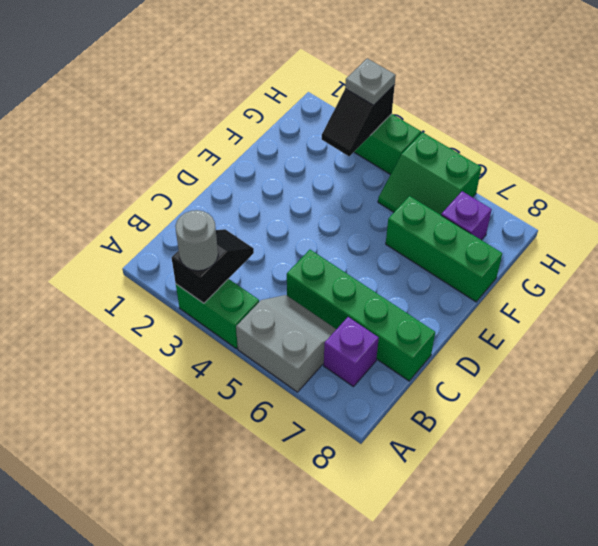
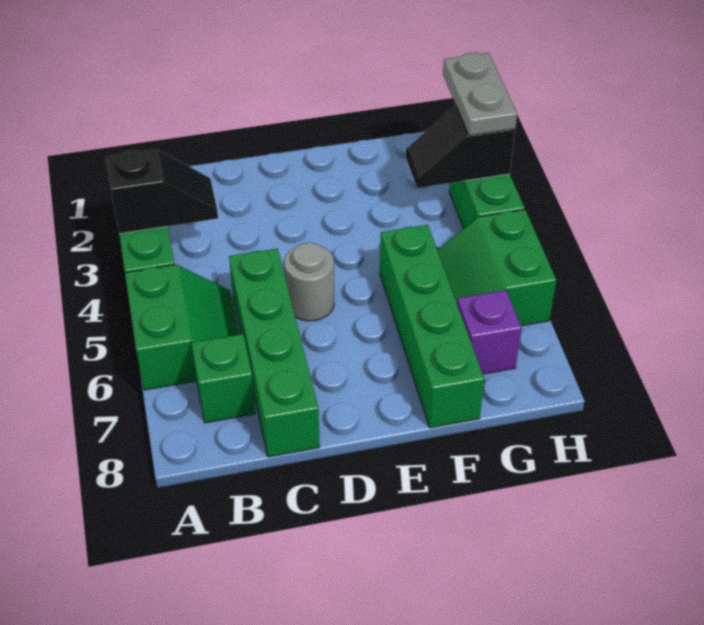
grey round brick A3 level 3 -> grey round brick D5 level 1
grey slope A5:B6 level 1 top A -> green slope A5:B6 level 1 top A
purple brick B7 level 1 -> green brick B7 level 1
green brick F6:F8 level 1 -> green brick F5:F8 level 1
grey plate H3 level 3 -> grey plate H2:H3 level 3

